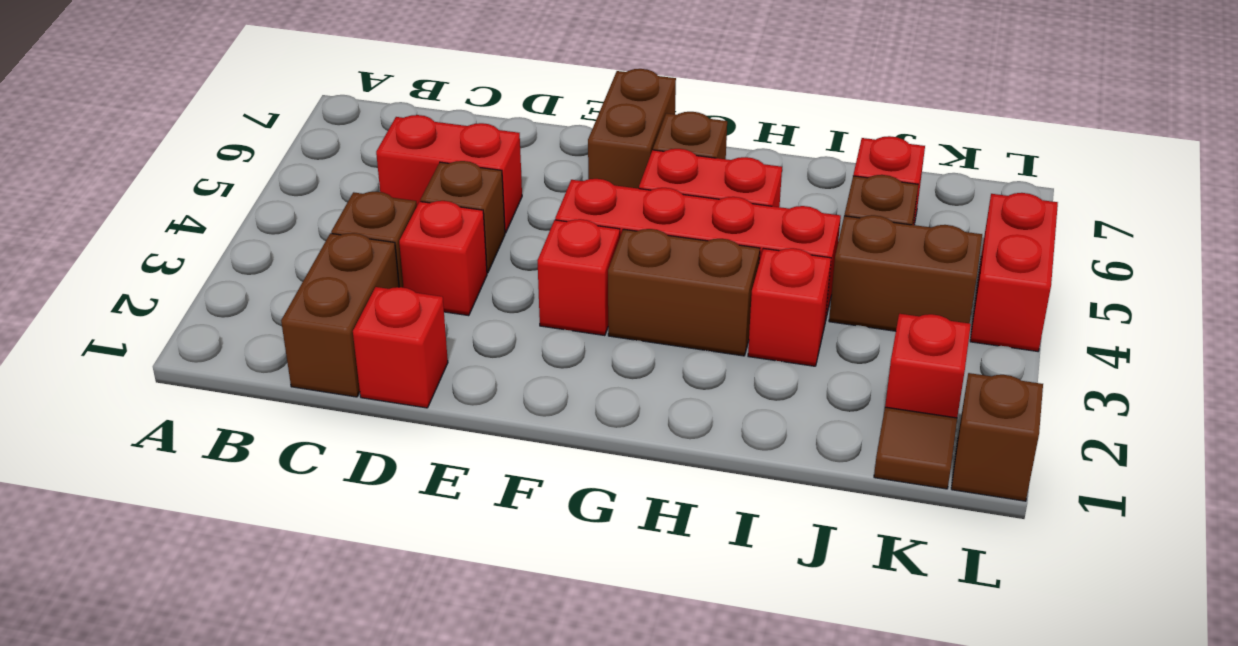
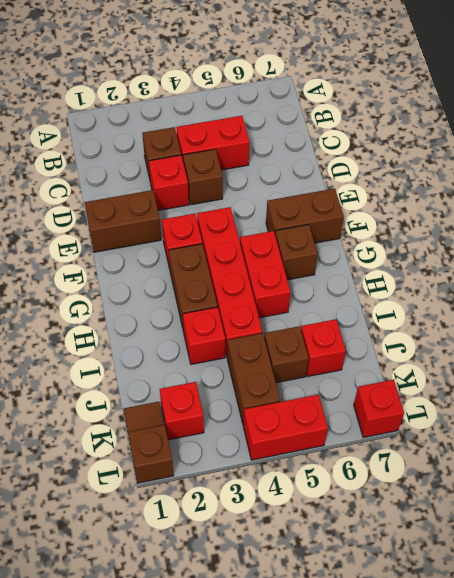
brown brick C1:C2 level 1 -> brown brick E1:E2 level 1
red brick C5:D5 level 1 -> red brick C4:C5 level 1
red brick D1 level 1 -> red brick L7 level 1

